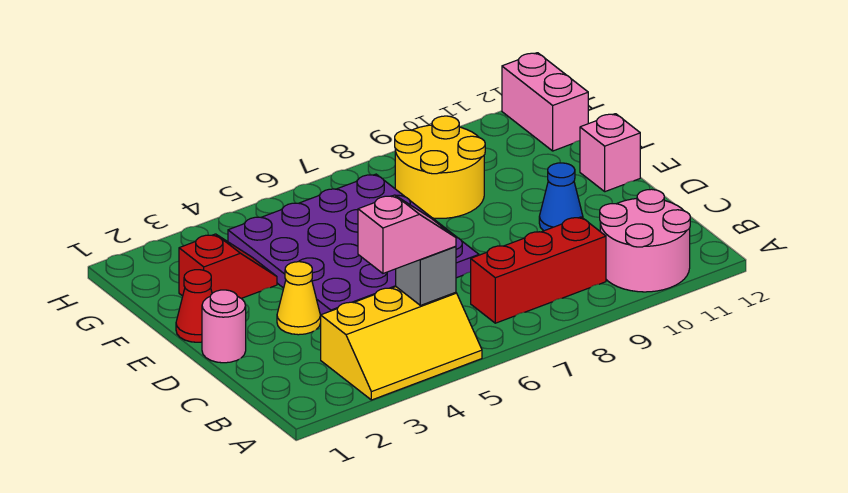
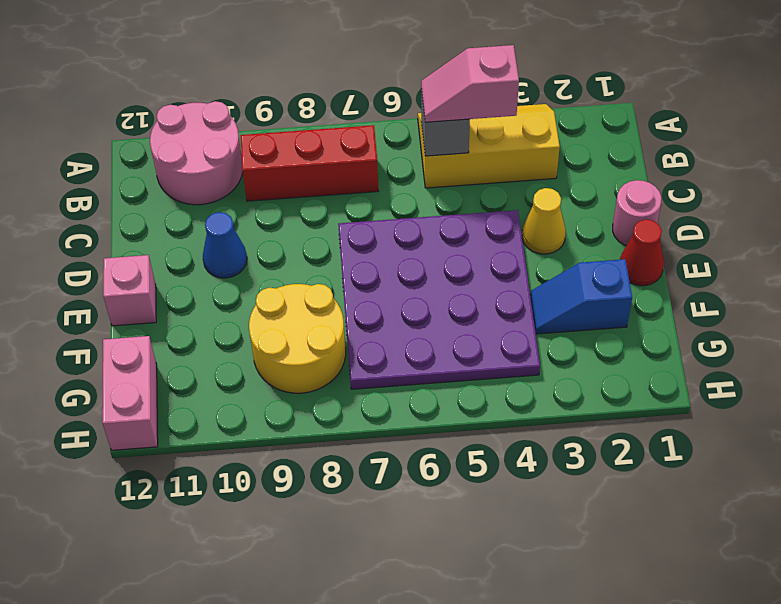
red slope F2:F3 level 1 top 2 -> blue slope F2:F3 level 1 top 2

